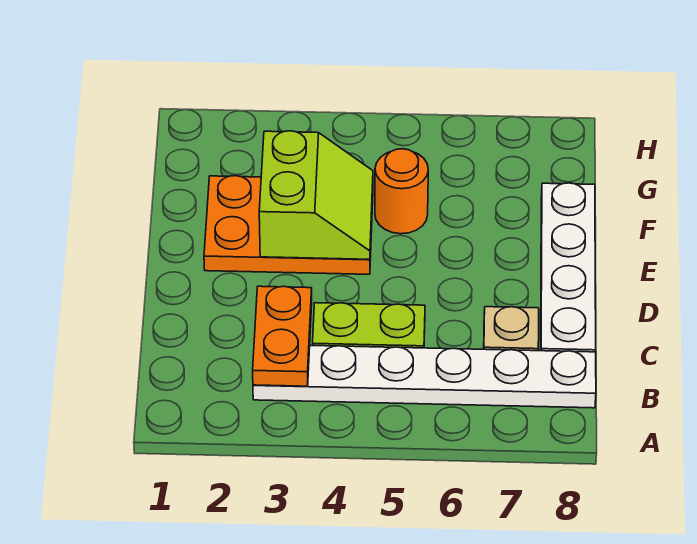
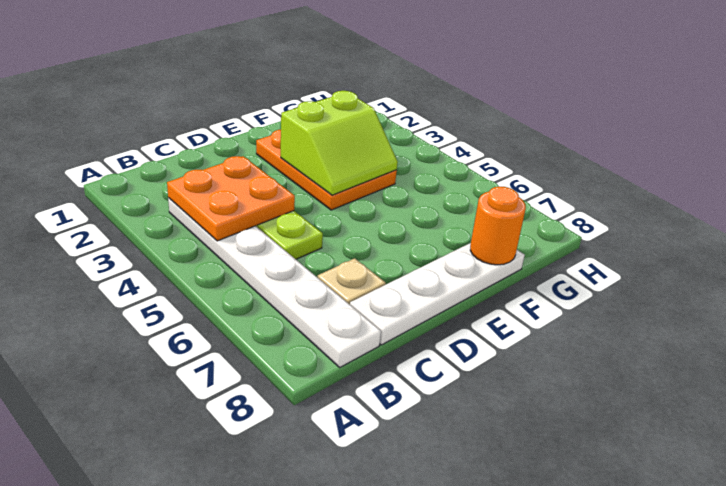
orange plate B3:C3 level 2 -> orange plate B3:C4 level 2
orange round brick F5 level 1 -> orange round brick F8 level 2

